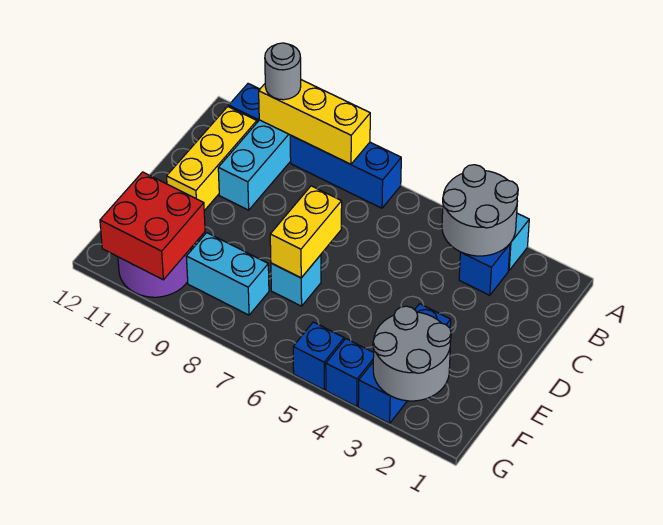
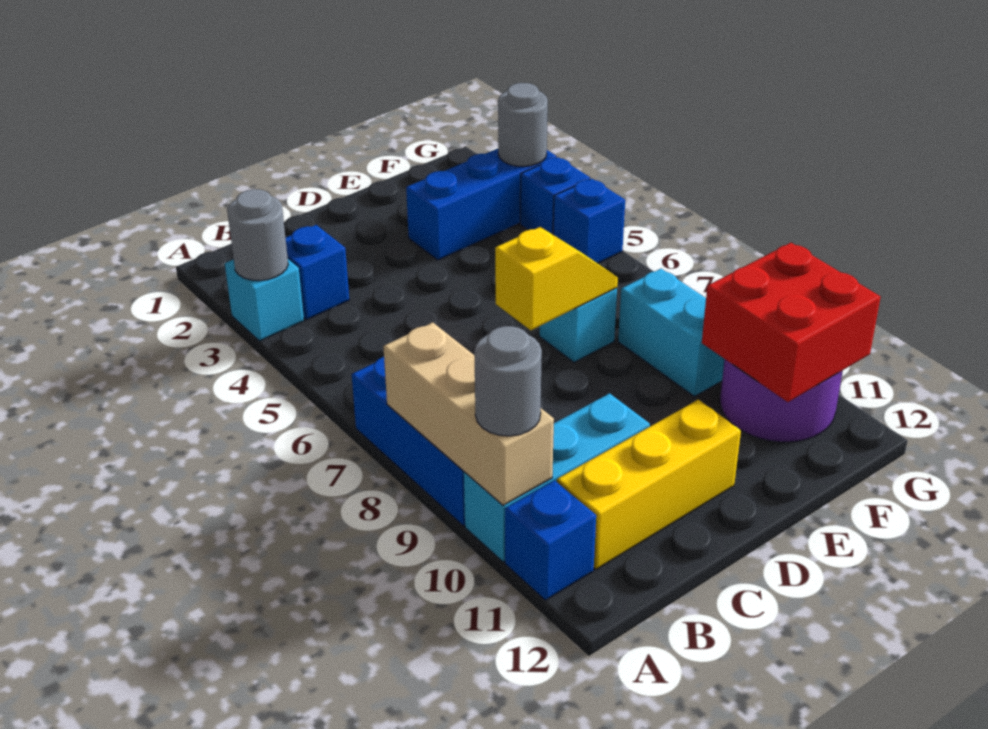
grey round brick A3:B4 level 2 -> grey round brick A3 level 2
yellow brick A8:A10 level 2 -> tan brick A8:A10 level 2
yellow brick D7:E7 level 2 -> yellow slope D7:E7 level 2 top D
grey round brick F2:G3 level 2 -> grey round brick G3 level 2

